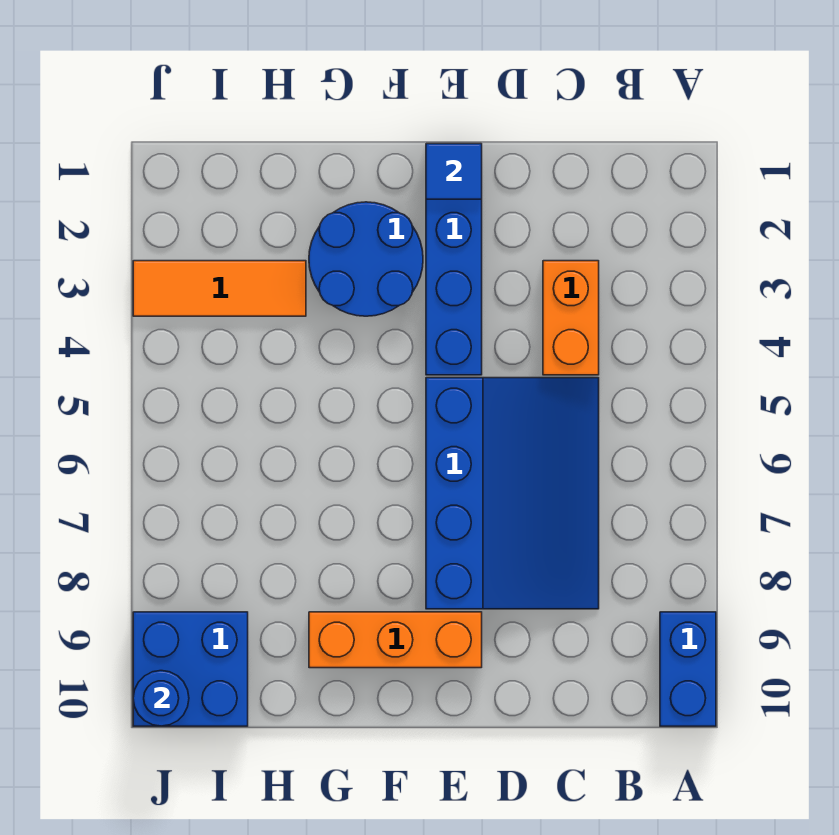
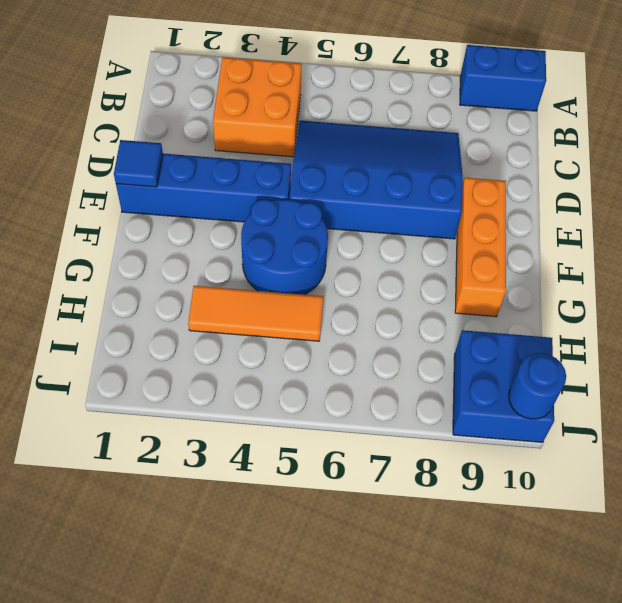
orange brick C3:C4 level 1 -> orange brick B3:C4 level 1
blue round brick F2:G3 level 1 -> blue round brick F4:G5 level 1
orange tile H3:J3 level 1 -> orange tile H3:H5 level 1

